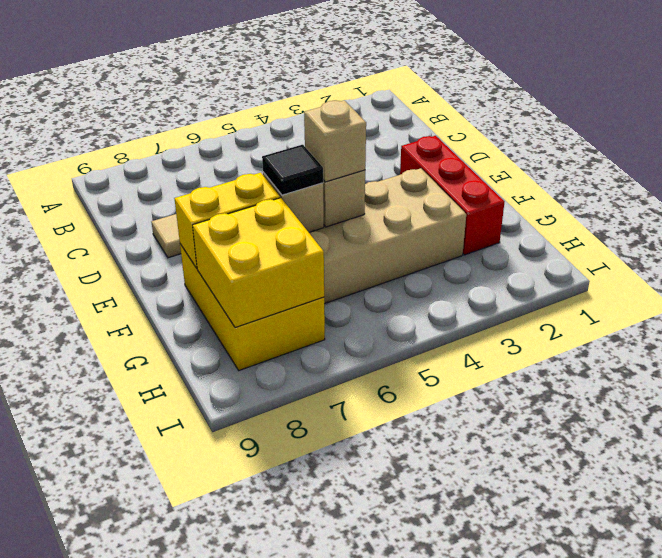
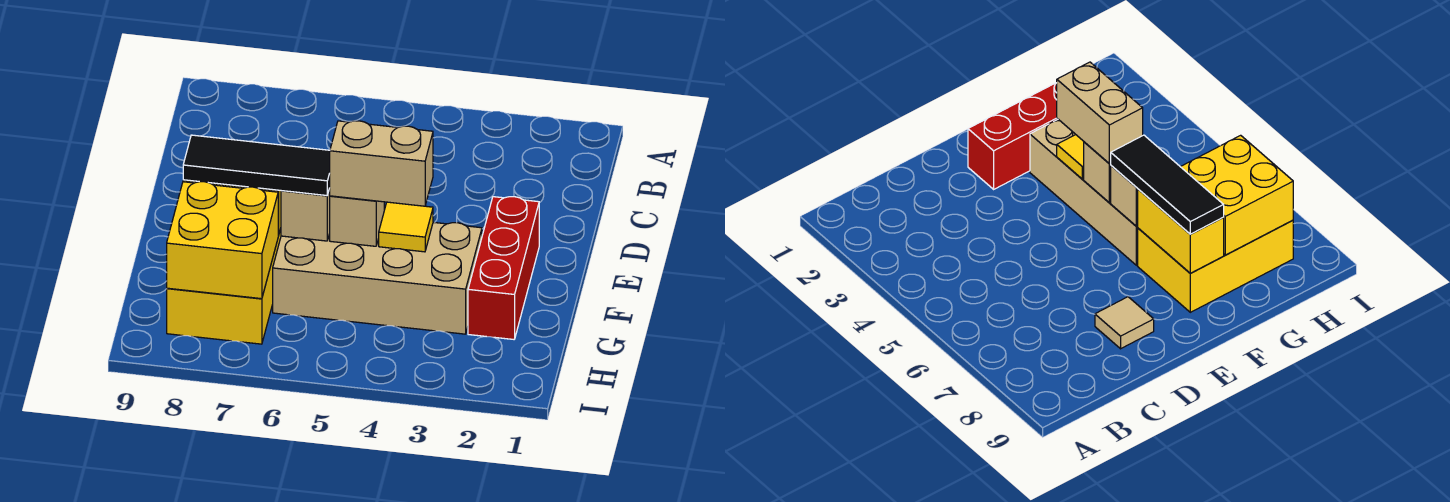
none -> yellow tile F4 level 2
tan brick F5 level 3 -> tan brick F4:F5 level 3
black tile F6 level 3 -> black tile F6:F8 level 3

